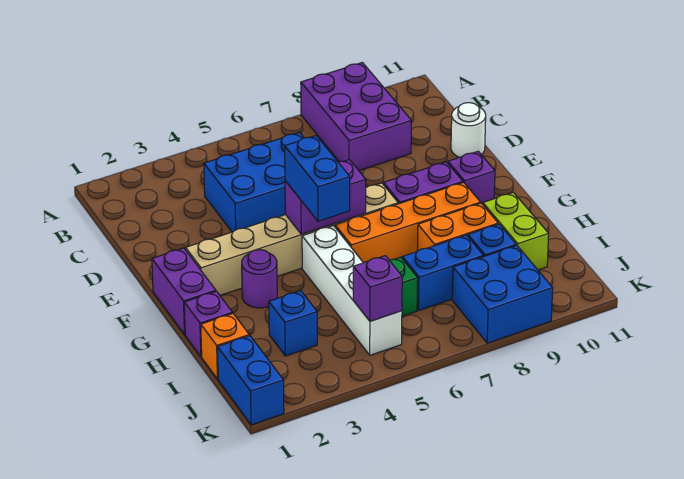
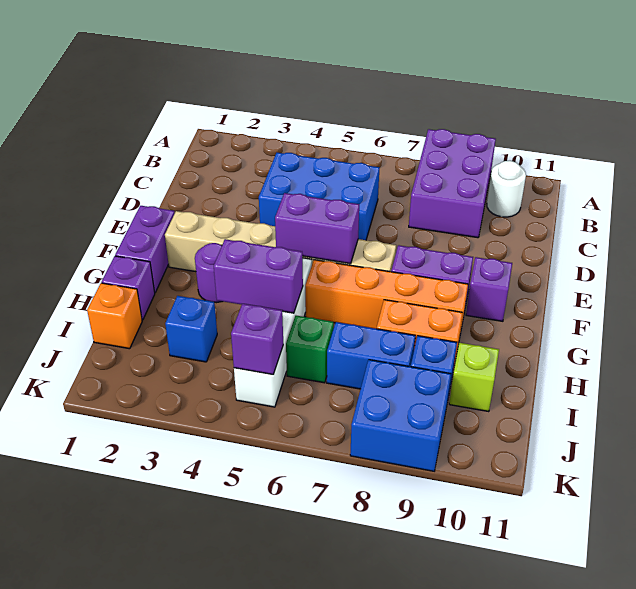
white round brick D11 level 1 -> white round brick B10 level 1
blue brick F5:G5 level 3 -> none
none -> purple brick H4:H5 level 2
lime brick H10:I10 level 1 -> lime brick I10 level 1
blue brick J1:K1 level 1 -> none

